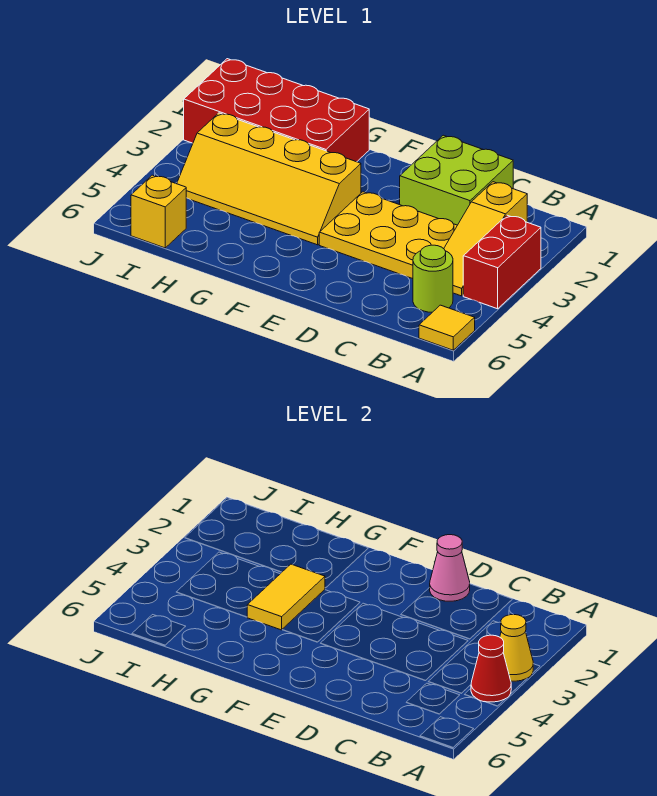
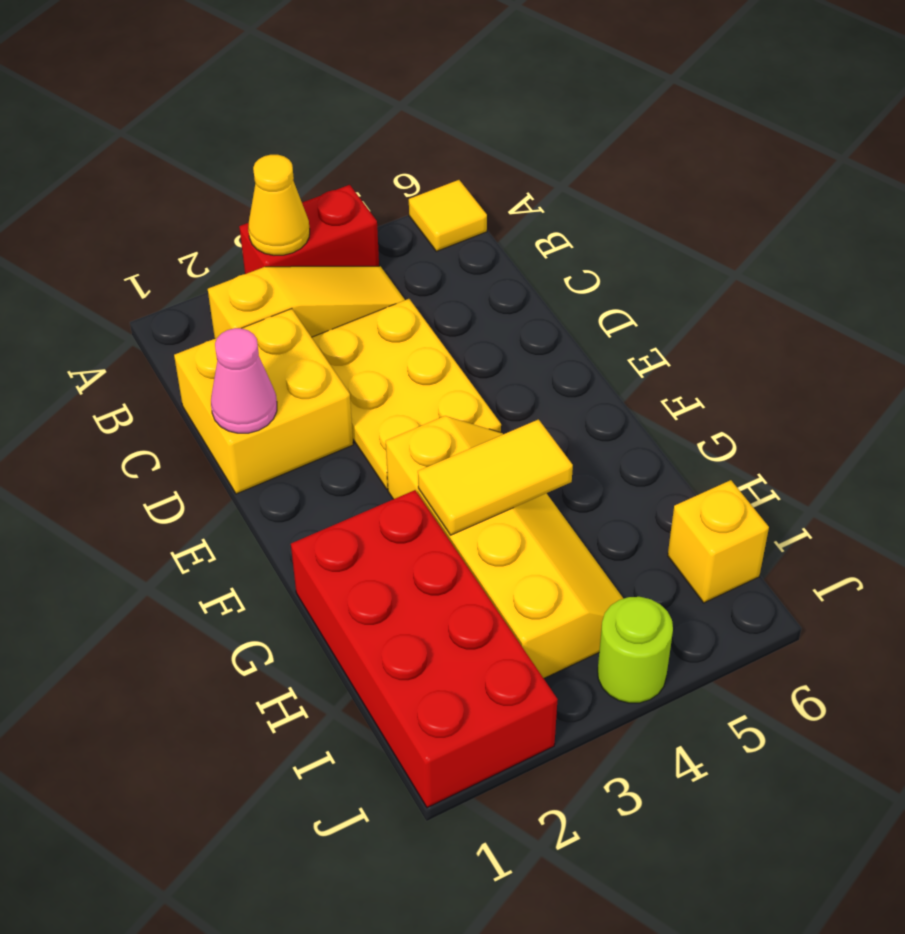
red cone A4 level 2 -> none
lime round brick B5 level 1 -> lime round brick J4 level 1
lime brick C1:D2 level 1 -> yellow brick C1:D2 level 1

